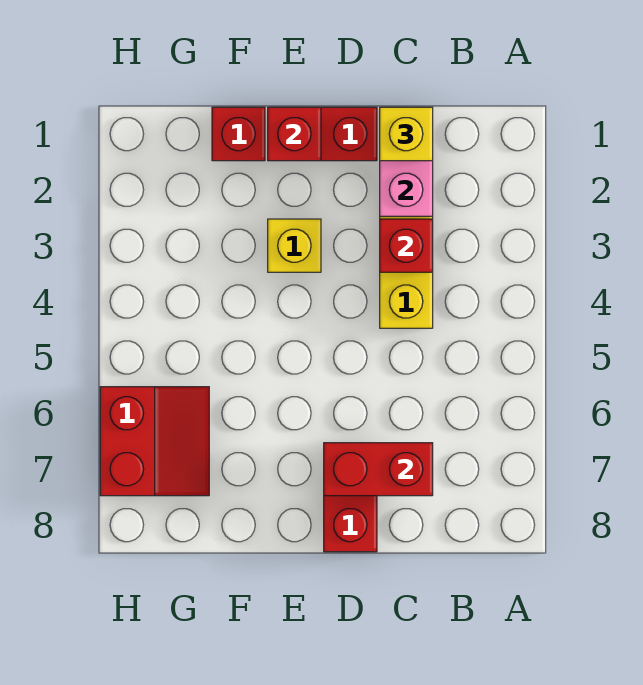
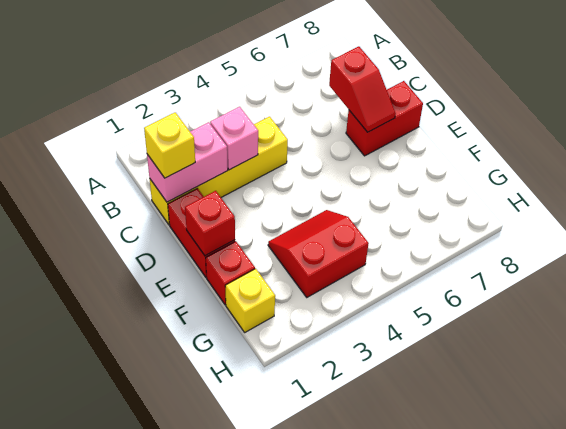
red brick C3 level 2 -> pink brick C3 level 2
red brick C7:D7 level 2 -> red slope C7:D7 level 2 top C
yellow brick E3 level 1 -> yellow brick G1 level 1
red slope G6:H7 level 1 top H -> red slope F3:G4 level 1 top G

